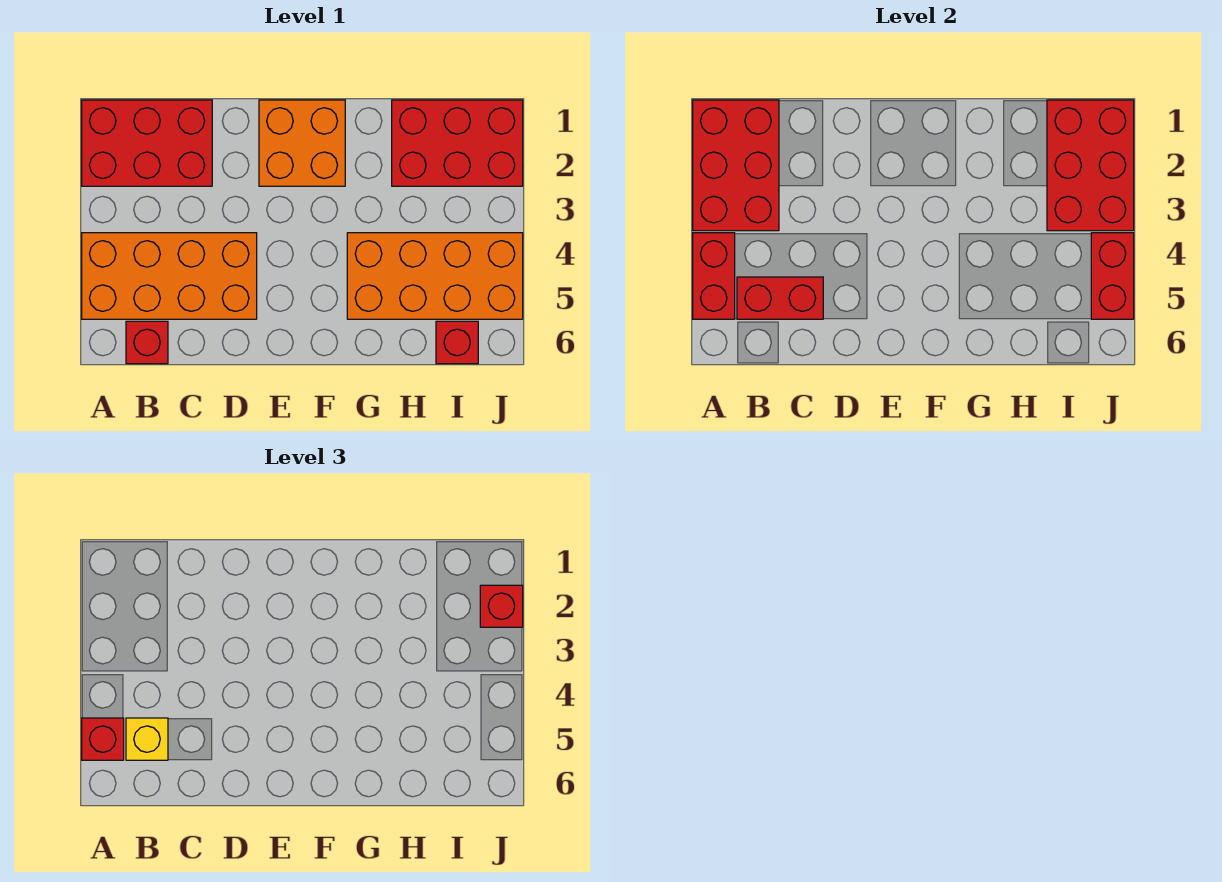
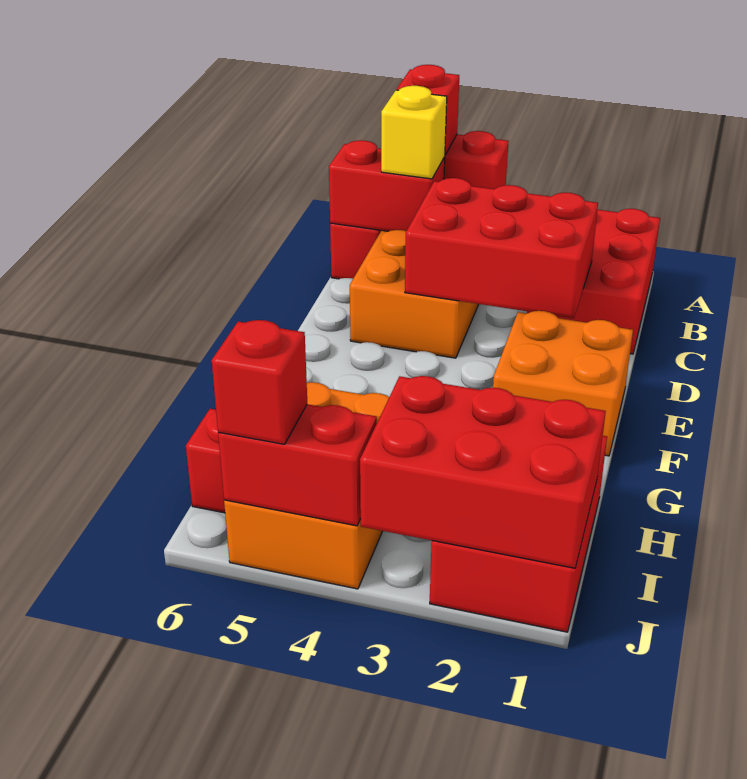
red brick A1:B3 level 2 -> red brick C2:D4 level 2
red brick B5:C5 level 2 -> red brick B5:B6 level 2
orange brick G4:J5 level 1 -> orange brick H4:J5 level 1
red brick J2 level 3 -> red brick J5 level 3

